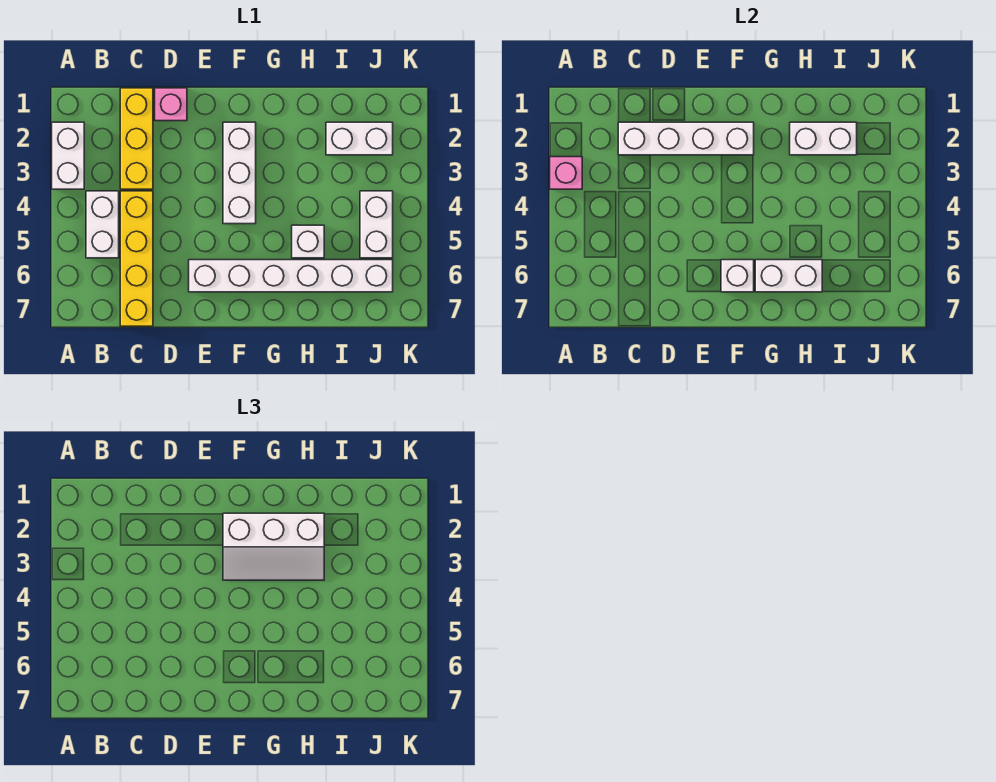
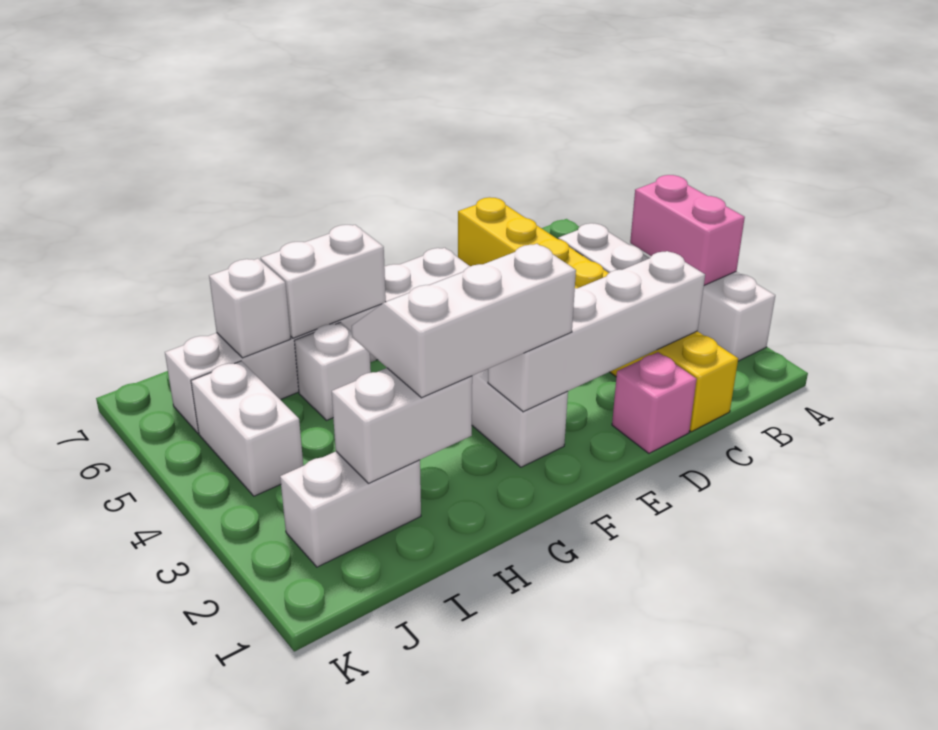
pink brick A3 level 2 -> pink brick A3:A4 level 2
white brick F6 level 2 -> white brick I6 level 2

